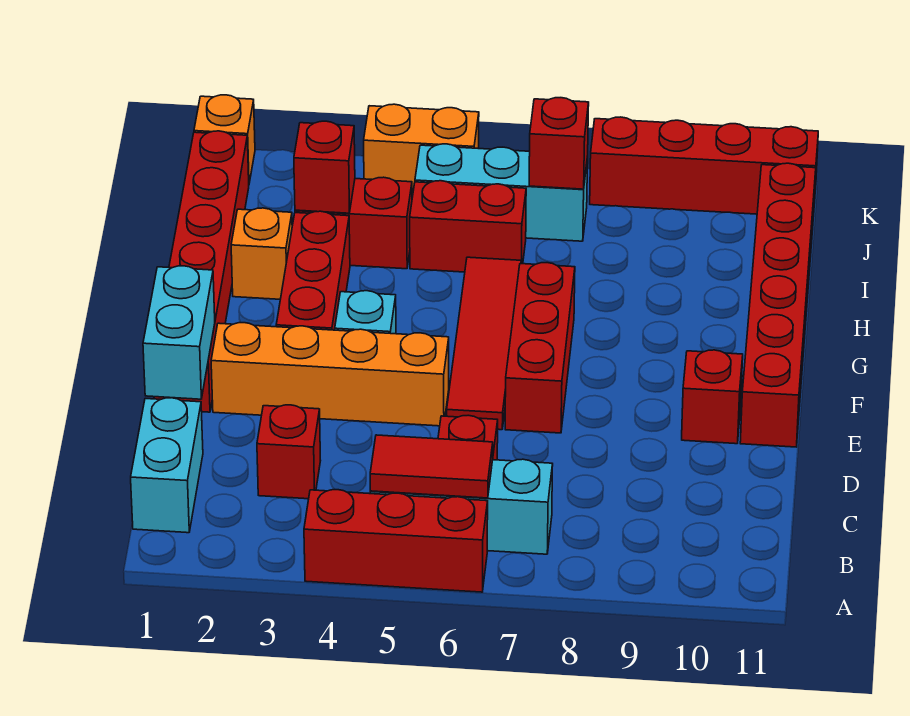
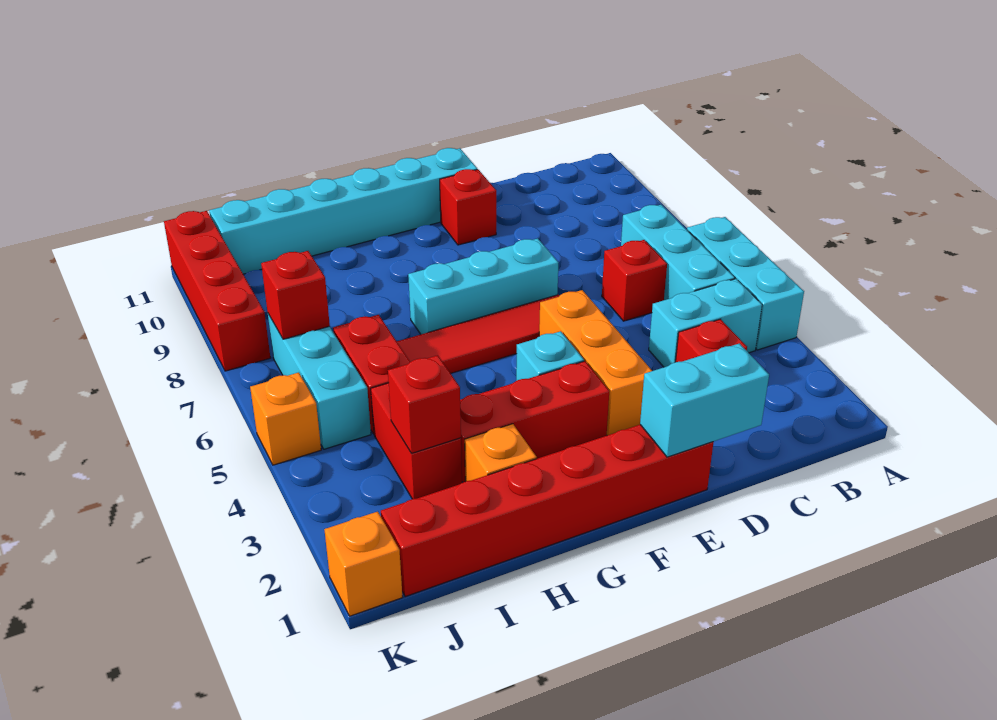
red brick A4:A6 level 1 -> cyan brick A4:A6 level 1
cyan brick B1:C1 level 1 -> cyan brick B4:C4 level 1
red tile B5:B6 level 2 -> none
orange brick E2:E5 level 1 -> orange brick E3:E5 level 1
red brick E7:G7 level 1 -> cyan brick E7:G7 level 1
red brick E11:J11 level 1 -> cyan brick E11:J11 level 1
orange brick K4:K5 level 1 -> orange brick K5 level 1

